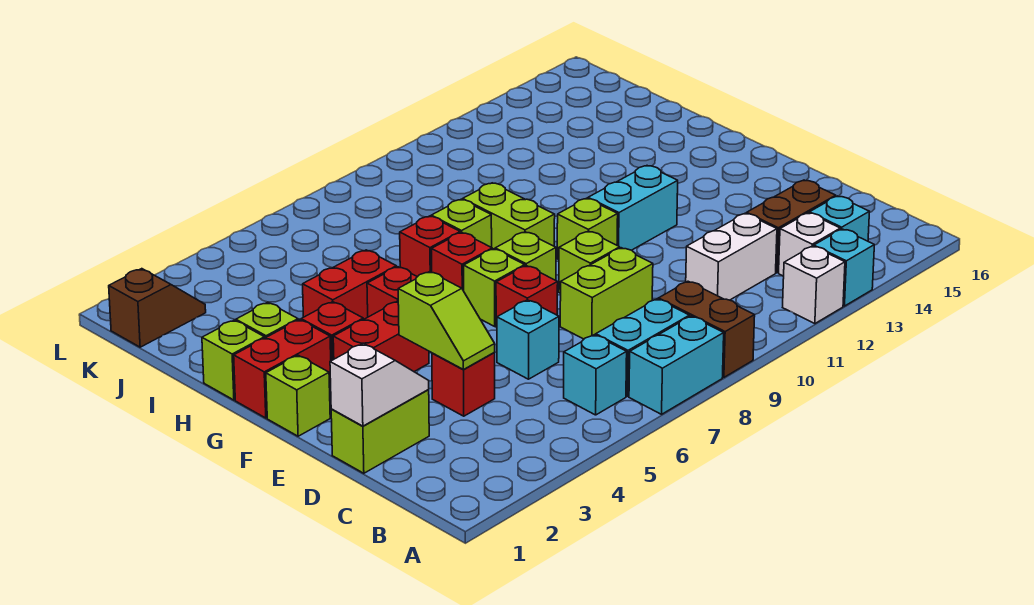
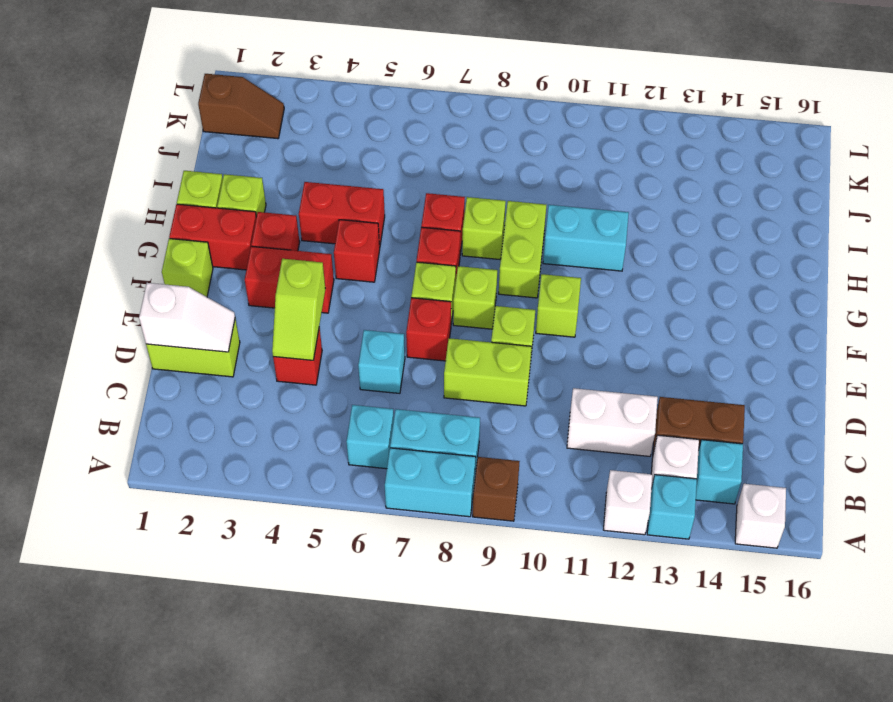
brown brick A9:B9 level 1 -> brown brick A9 level 1
none -> white brick A15 level 1
cyan brick F11:F12 level 1 -> cyan brick H10:H11 level 1

